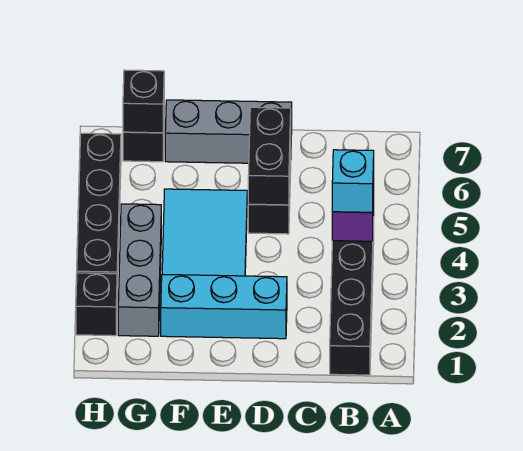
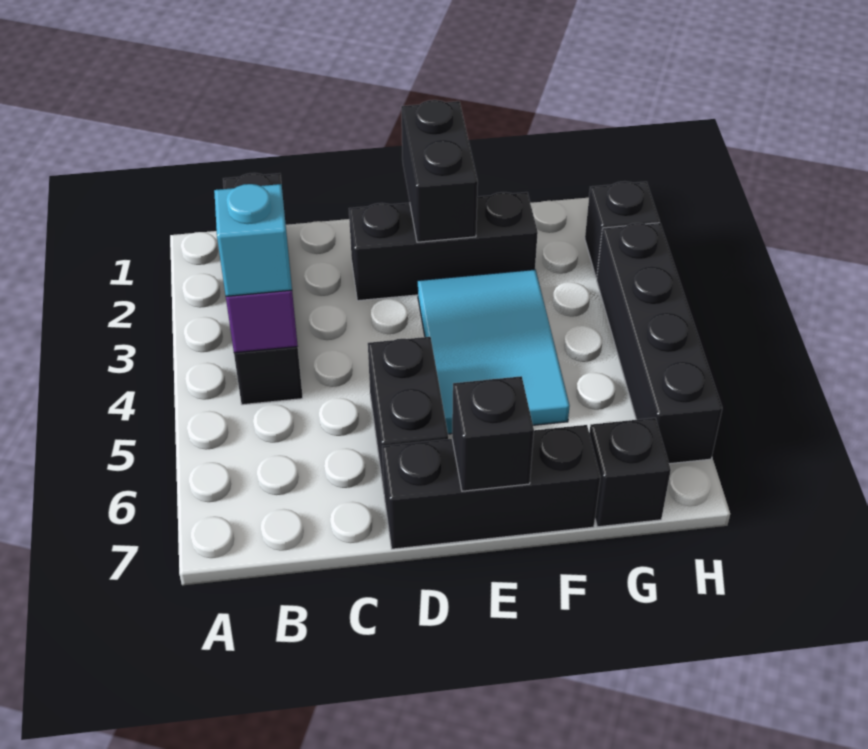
cyan brick D2:F2 level 1 -> black brick D2:F2 level 1
black brick D5:D6 level 2 -> black brick E1:E2 level 2
grey brick D7:F7 level 1 -> black brick D7:F7 level 1
grey brick G2:G4 level 1 -> none
black brick G7 level 2 -> black brick E7 level 2

